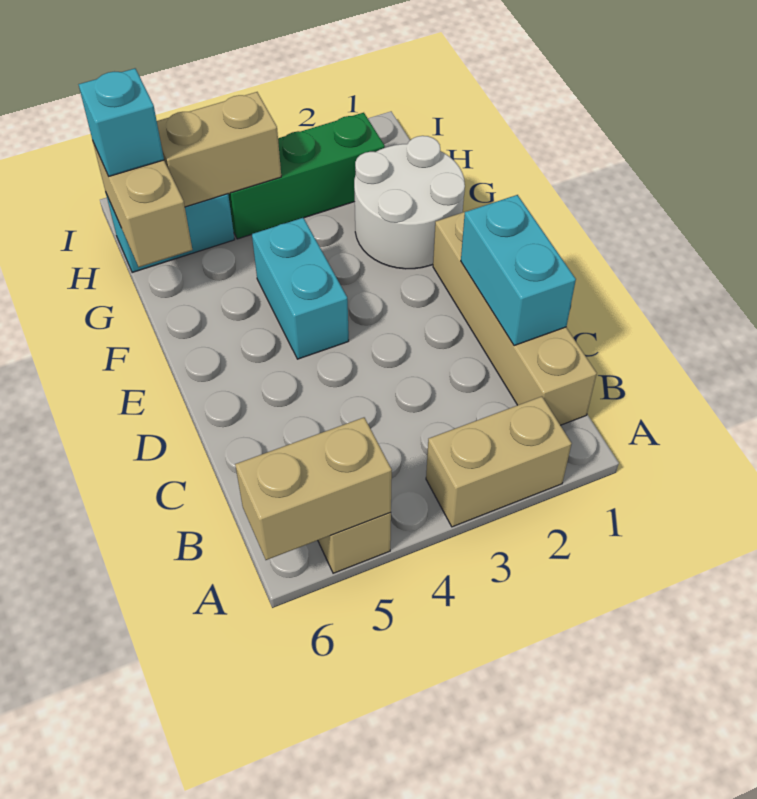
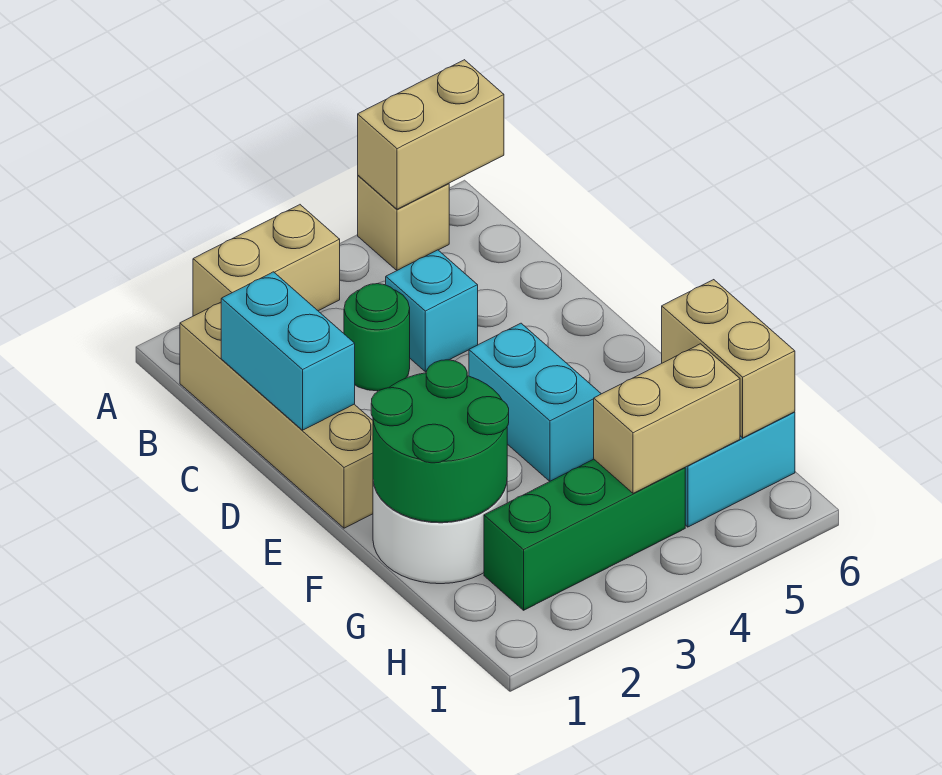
none -> green round brick C3 level 1
none -> green round brick F1:G2 level 2
cyan brick H6 level 3 -> cyan brick C4 level 1

